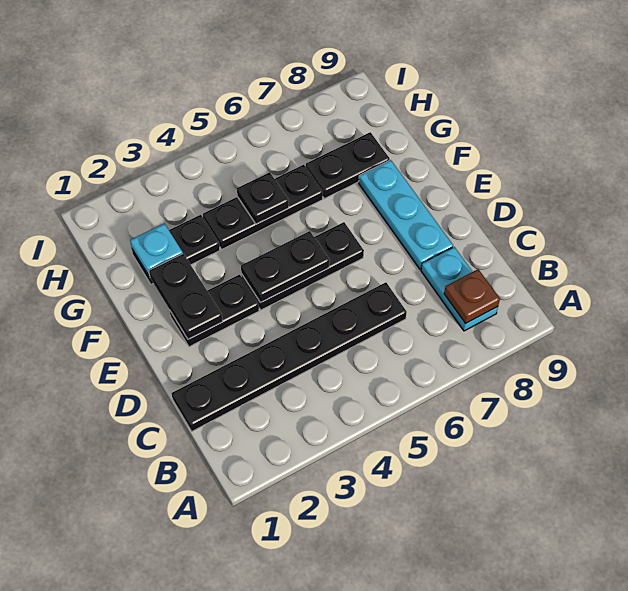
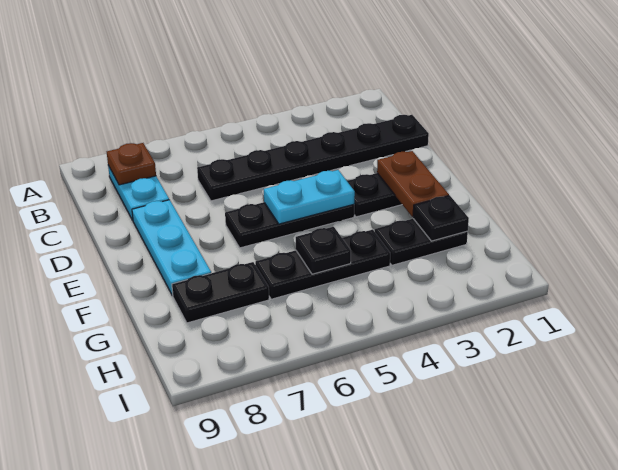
black plate E2:F2 level 2 -> brown plate E2:F2 level 2
black plate E4:E5 level 2 -> cyan plate E4:E5 level 2
cyan plate G2 level 2 -> black plate G2 level 2

